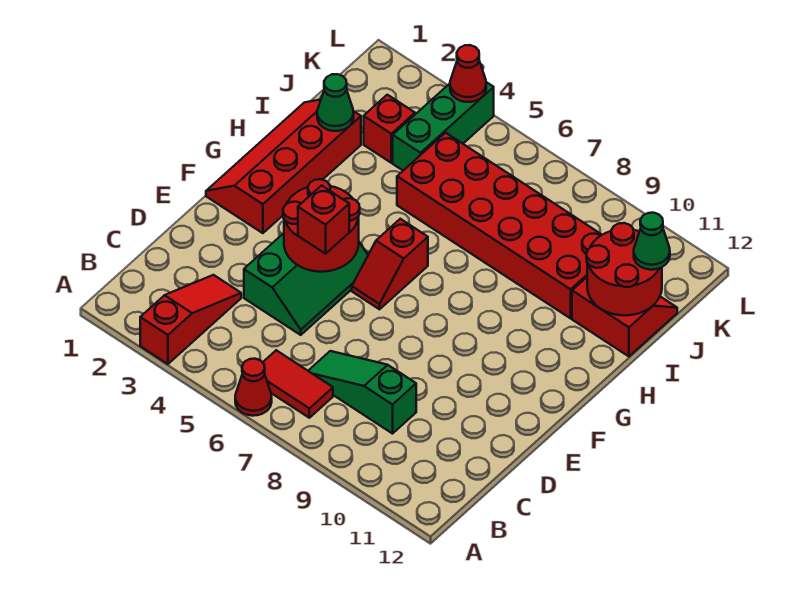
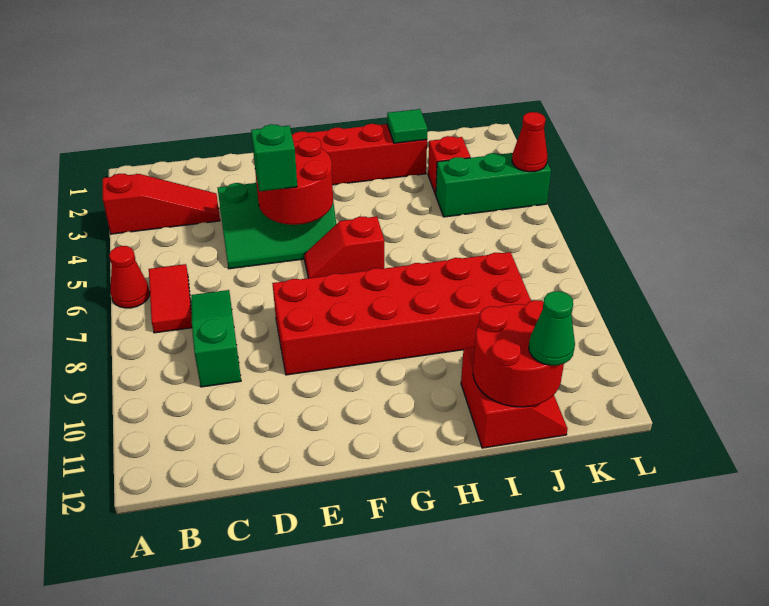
red brick E5 level 3 -> green brick E5 level 3
green cone I2 level 2 -> green tile I2 level 2
red brick I5:J10 level 1 -> red brick E8:J9 level 1

